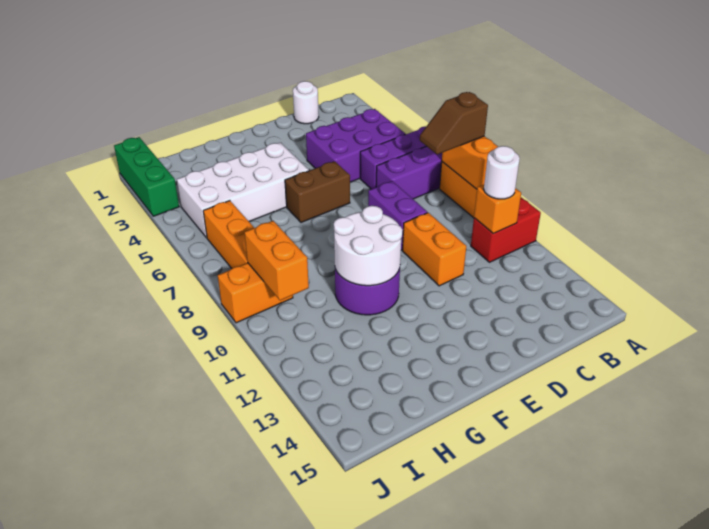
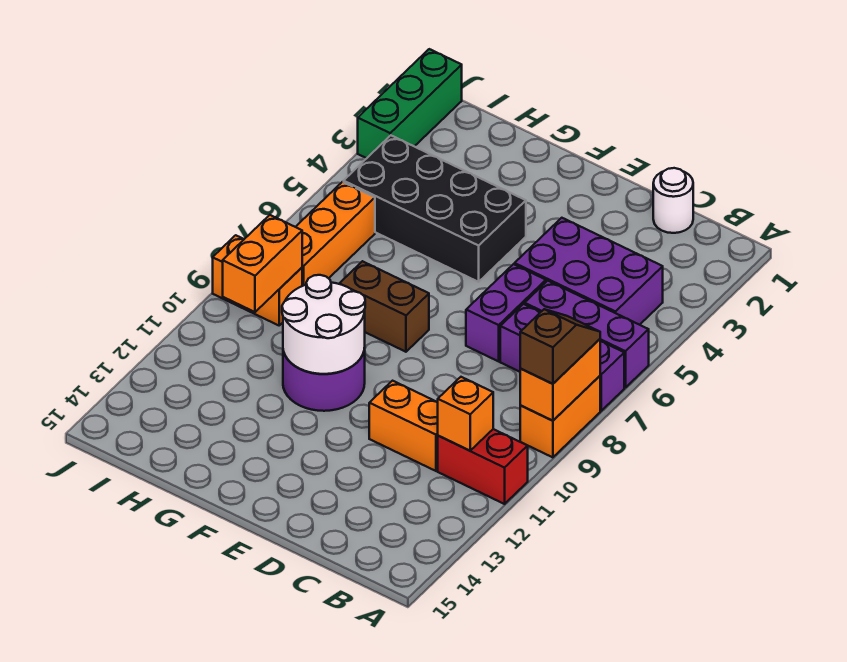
brown slope A8:B8 level 3 top A -> brown slope A8:A9 level 3 top 9
white round brick B11 level 3 -> none
purple brick D8:D9 level 1 -> purple brick D6:D7 level 1
orange brick D10:D11 level 1 -> orange brick C11:D11 level 1
brown brick E6:F6 level 1 -> brown brick F8:G8 level 1
white brick F4:I5 level 1 -> black brick F4:I5 level 1

